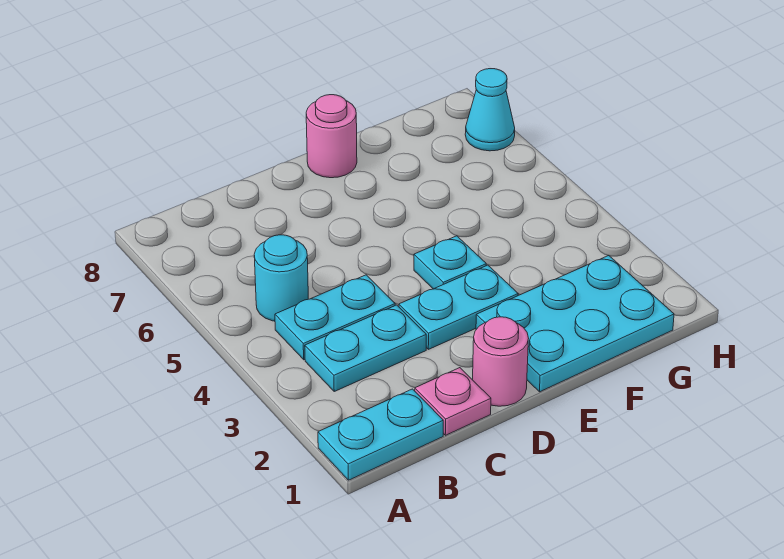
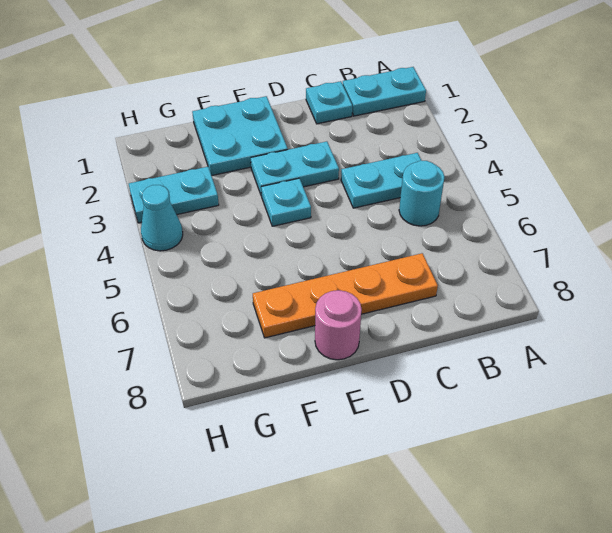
cyan plate B3:C3 level 1 -> cyan plate G3:H3 level 1
pink plate C1 level 1 -> cyan plate C1 level 1
none -> orange plate C7:F7 level 1
pink round brick D1 level 1 -> none
cyan plate E1:G2 level 1 -> cyan plate E1:F2 level 1
cyan cone H7 level 1 -> cyan cone H4 level 1

